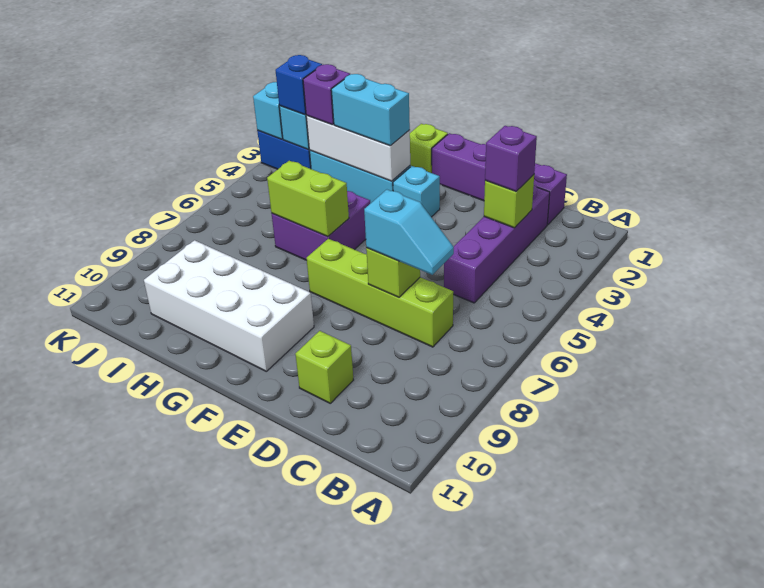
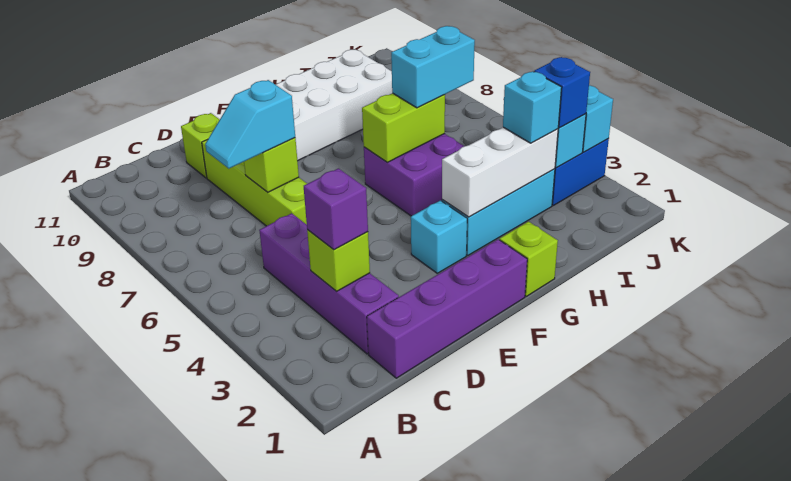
lime brick C7:F7 level 1 -> lime brick D6:D9 level 1
cyan brick G3:H3 level 3 -> cyan brick H6:I6 level 3
purple brick I3 level 3 -> cyan brick I3 level 3

